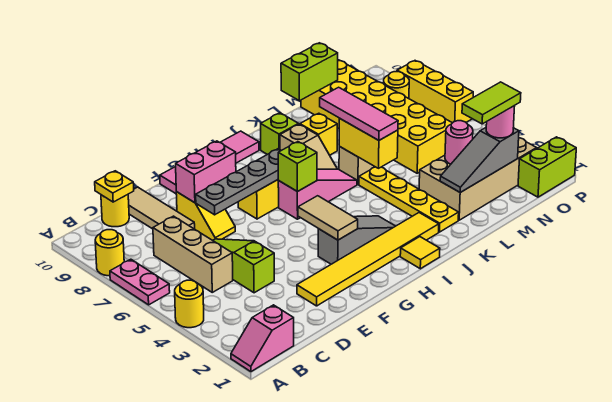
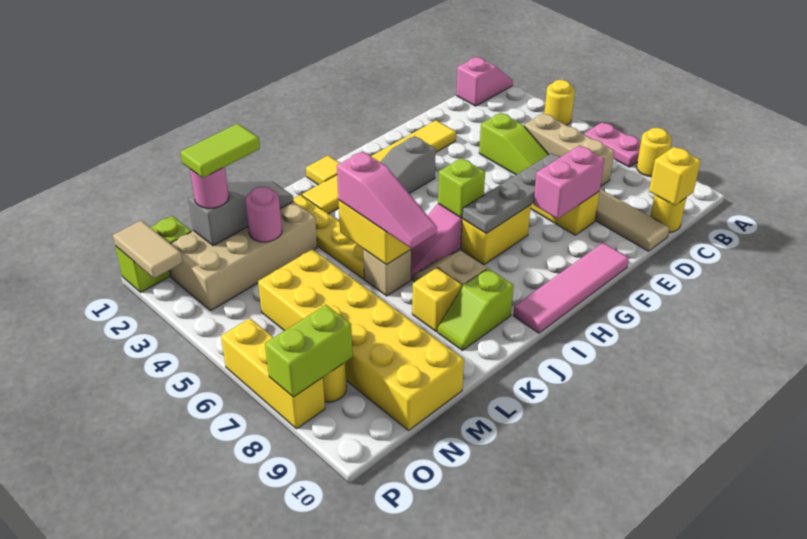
yellow plate C10 level 2 -> yellow brick C10 level 2
tan tile G3:G4 level 2 -> tan tile P1:P2 level 2
pink tile K5:K7 level 3 -> pink slope K5:K7 level 3 top 5
lime brick L10:M10 level 2 -> lime brick O8:P8 level 2

